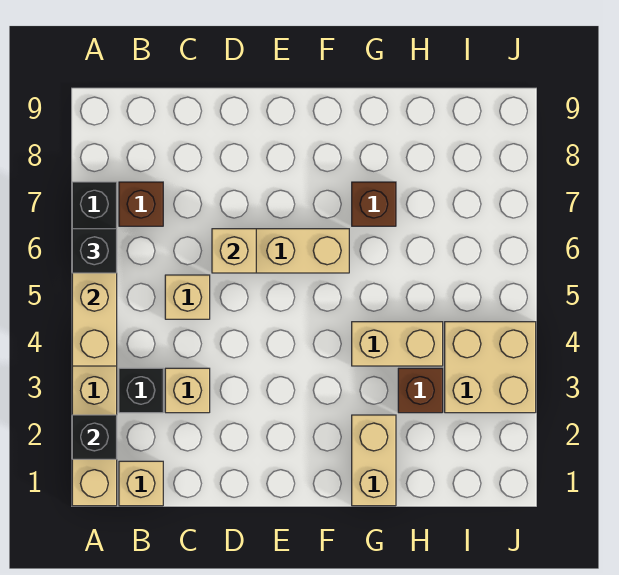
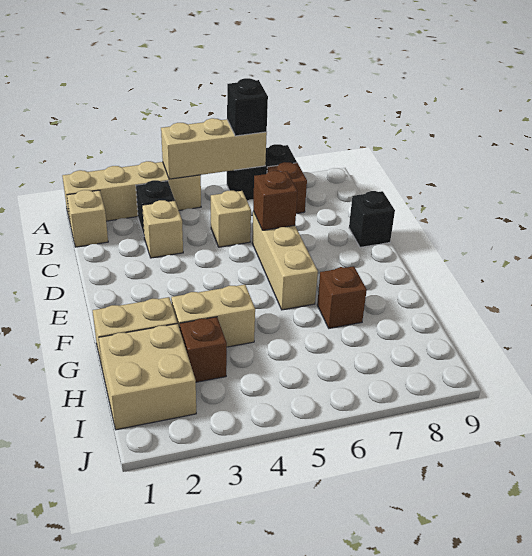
black brick A2 level 2 -> black brick D9 level 1
tan brick D6 level 2 -> brown brick D6 level 2
tan brick G4:H4 level 1 -> tan brick G3:G4 level 1
tan brick I3:J4 level 1 -> tan brick H1:I2 level 1

